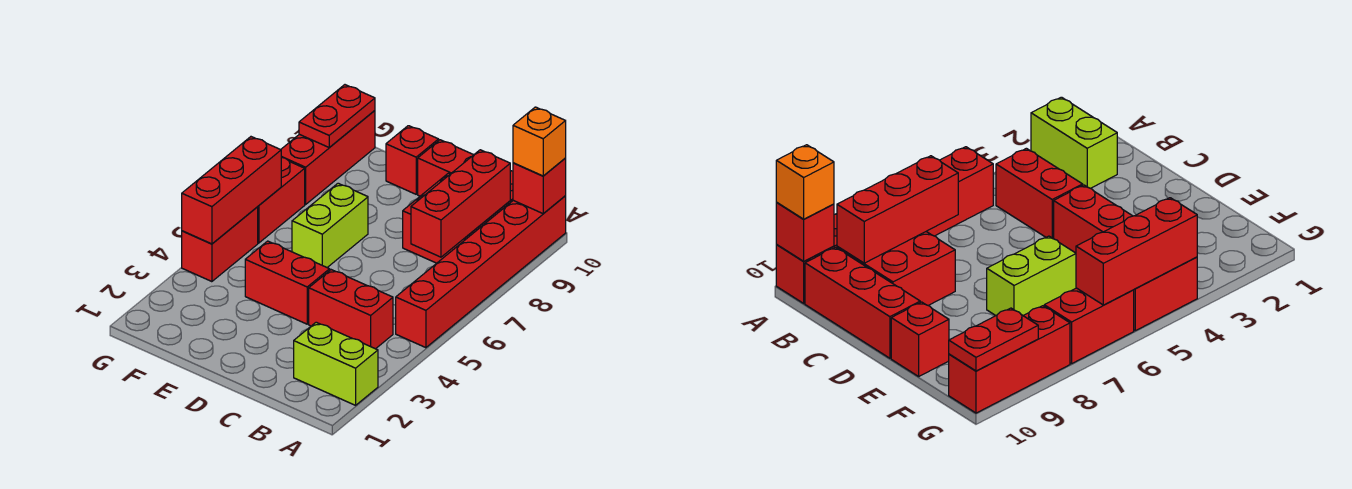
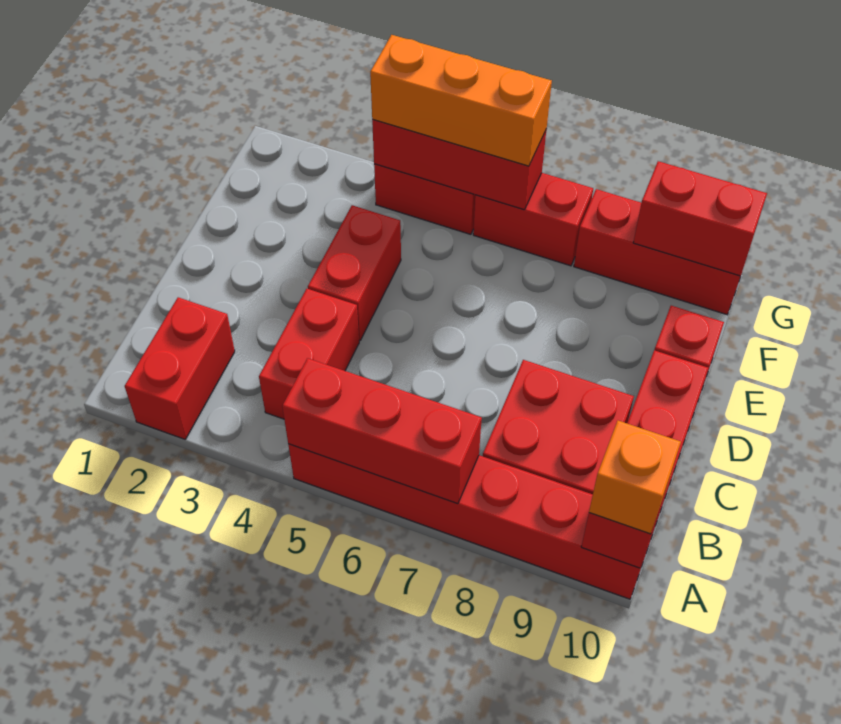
lime brick A2:B2 level 1 -> red brick A2:B2 level 1
red brick B7:B9 level 2 -> red brick A5:A7 level 2
lime brick E6:E7 level 1 -> none
none -> orange brick G4:G6 level 3
red plate G9:G10 level 2 -> red brick G9:G10 level 2

